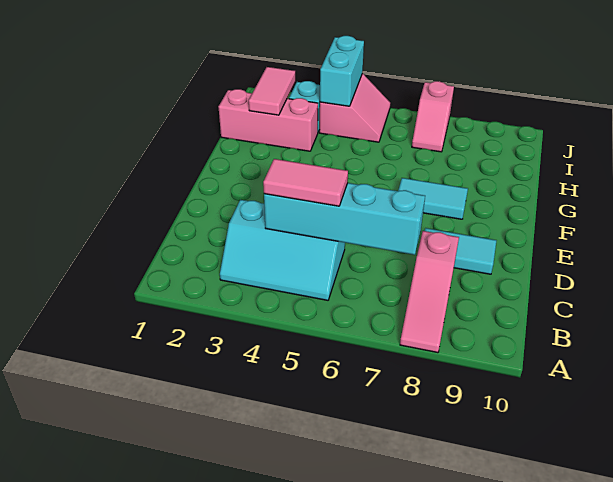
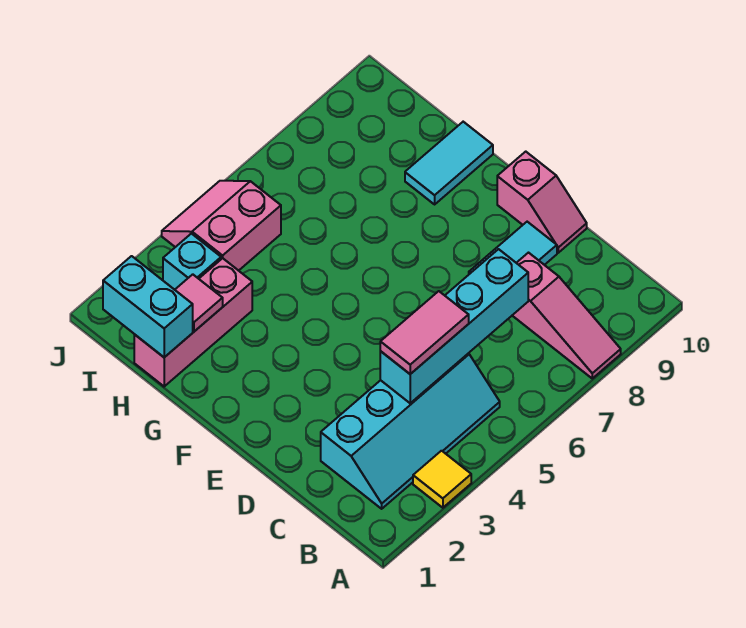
none -> yellow tile A3 level 1
cyan slope B3:C5 level 1 top C -> cyan slope B2:C5 level 1 top C
cyan tile F7:F8 level 1 -> cyan tile G9:G10 level 1
pink tile H2:I2 level 2 -> pink tile H2 level 2
pink slope I4:J5 level 1 top 4 -> pink slope I4:J5 level 1 top I
cyan brick I4:J4 level 2 -> cyan brick H1:I1 level 2
pink slope I7:J7 level 1 top J -> pink slope D10:E10 level 1 top E

